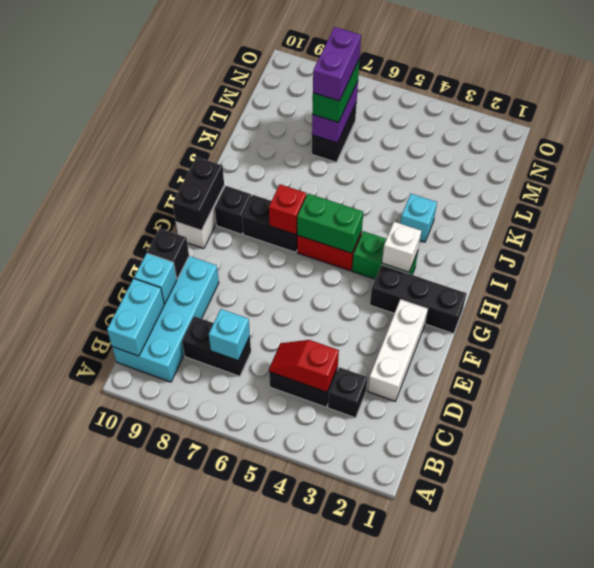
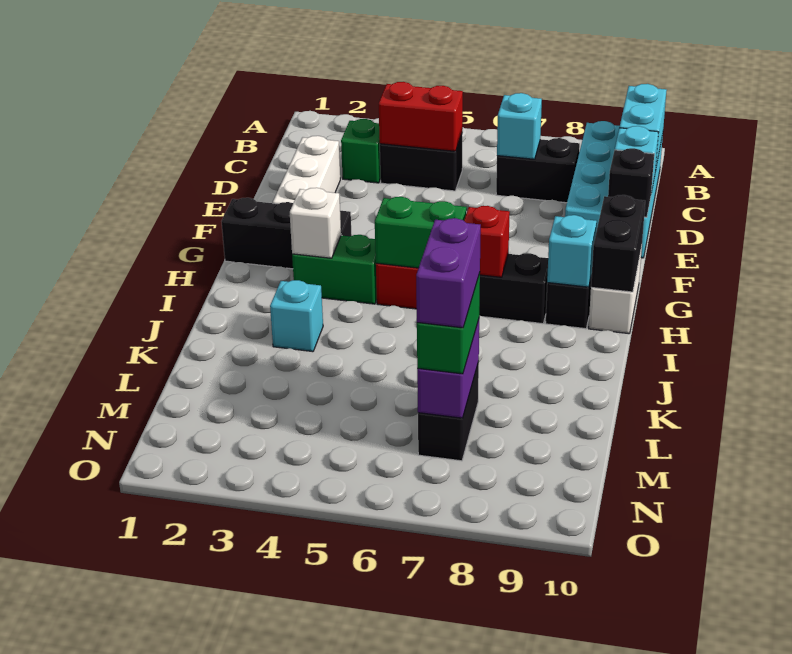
black brick C3 level 1 -> green brick C3 level 1
red slope C4:C5 level 2 top 4 -> red brick C4:C5 level 2
none -> cyan brick H9 level 2

